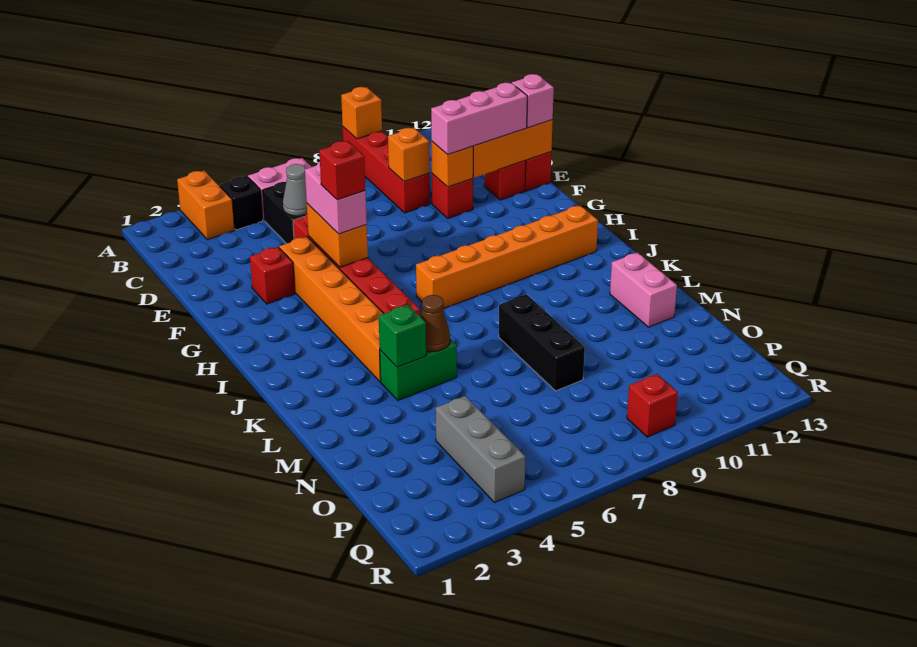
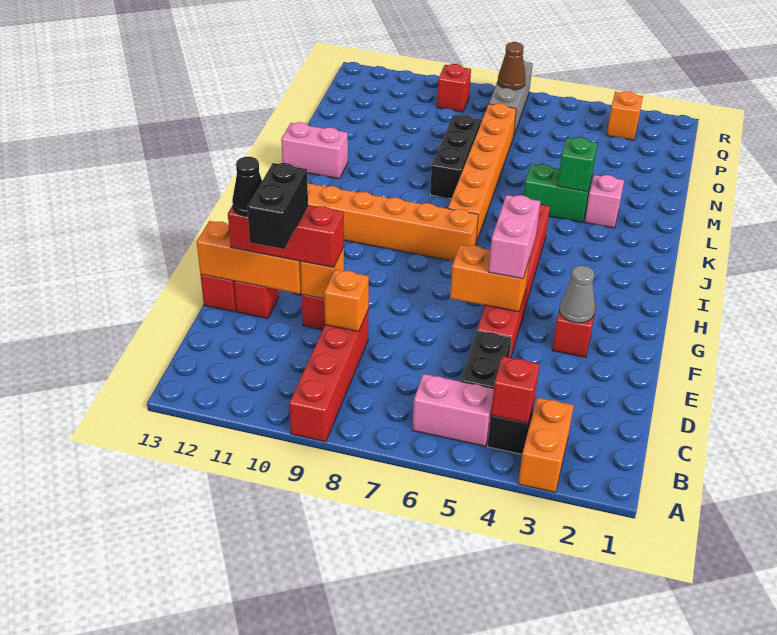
orange brick A9 level 2 -> orange brick Q3 level 1
grey cone D5 level 2 -> grey cone F3 level 2
none -> black brick D11:E11 level 4
pink brick E10:E12 level 3 -> red brick E10:E12 level 3
none -> black cone E12 level 4
pink brick E13 level 3 -> pink brick L3 level 1
orange brick F4:K4 level 1 -> orange brick J7:O7 level 1
orange brick F5:G5 level 2 -> orange brick F5:F6 level 2
red brick G5 level 4 -> red brick B4 level 2
brown cone L5 level 2 -> brown cone Q7 level 2
pink brick L12:M12 level 1 -> pink brick L12:L13 level 1
grey brick O4:Q4 level 1 -> grey brick P7:R7 level 1

